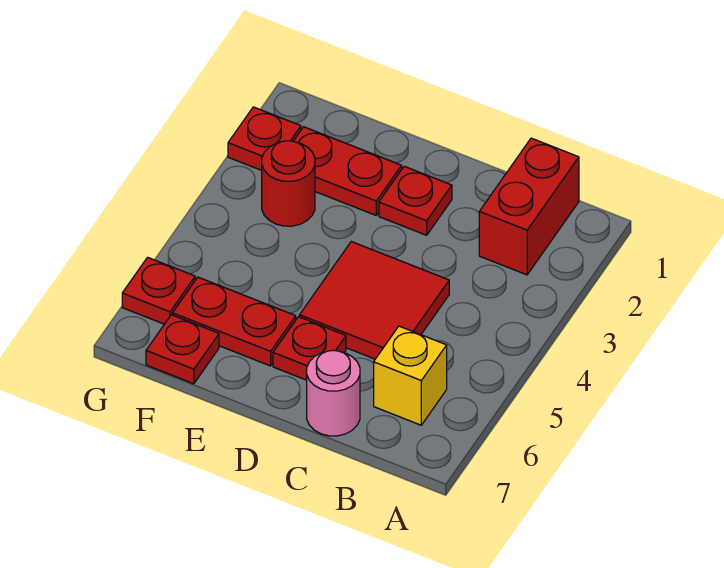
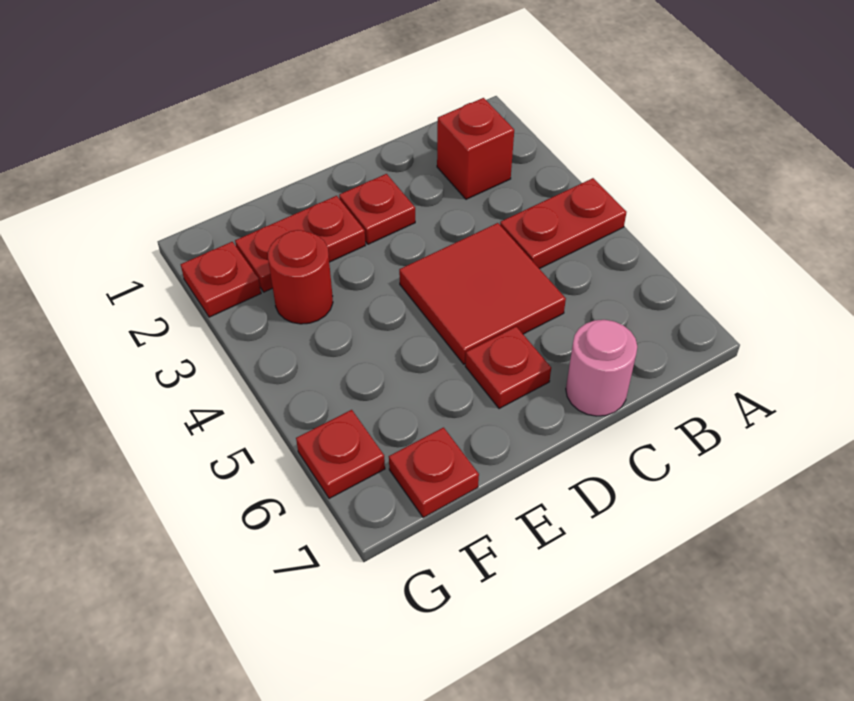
red brick B1:B2 level 1 -> red brick B2 level 1
yellow brick B6 level 1 -> none
red plate E6:F6 level 1 -> red plate A4:B4 level 1

